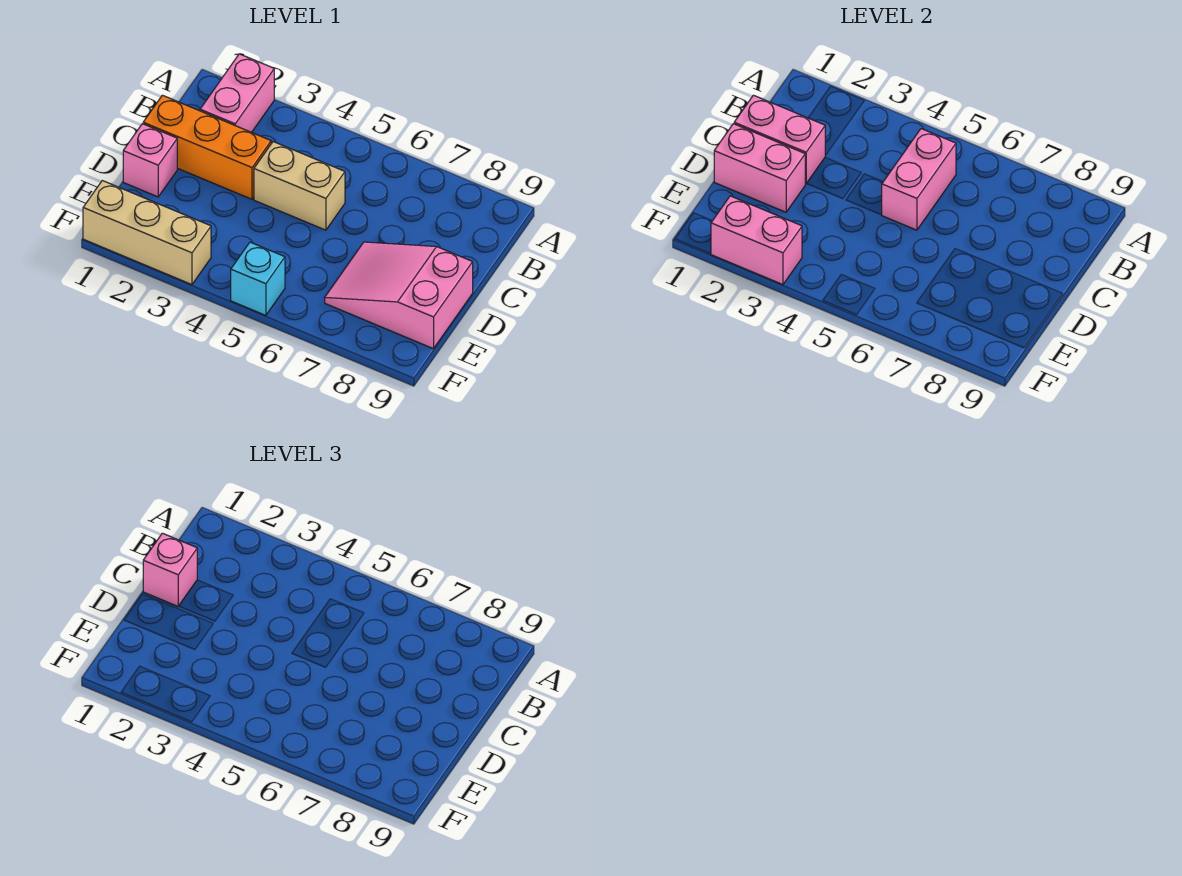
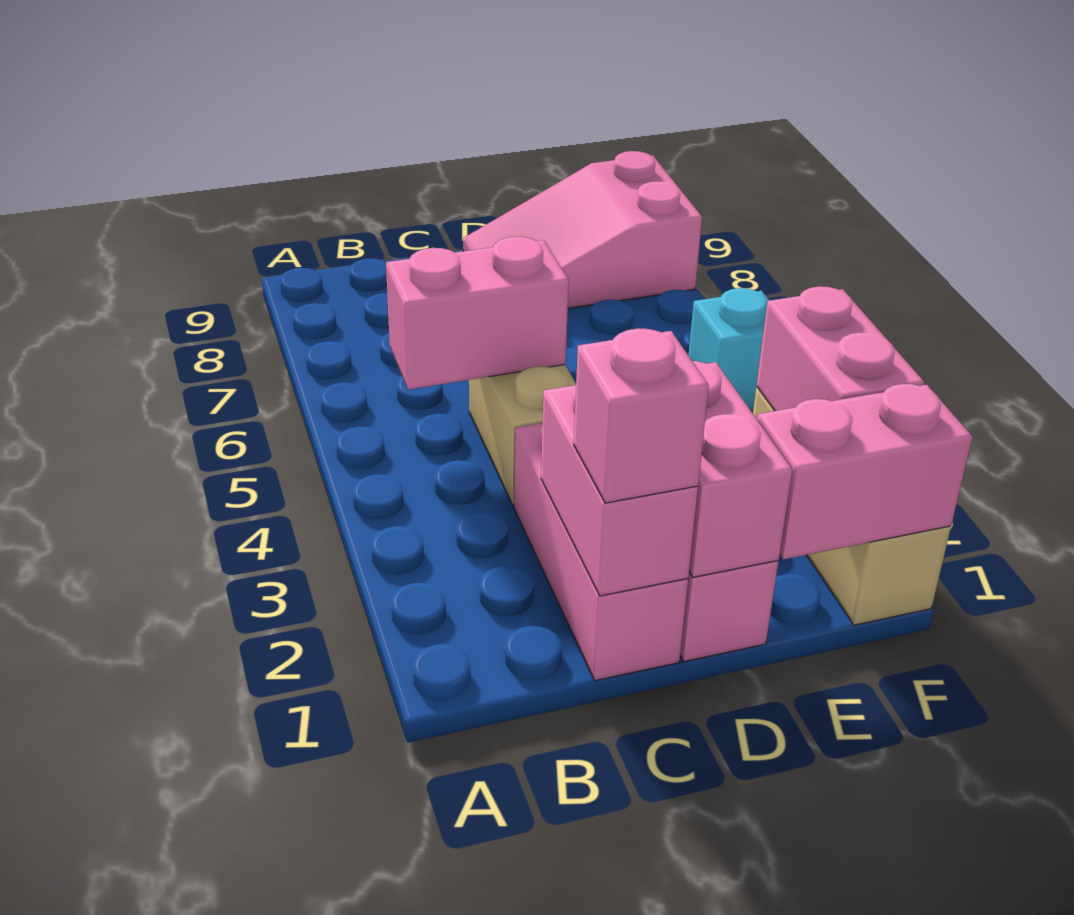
pink brick A2:B2 level 1 -> pink brick E1:F1 level 2
orange brick C1:C3 level 1 -> pink brick C1:C3 level 1
pink slope D7:E9 level 1 top 9 -> pink slope D8:F9 level 1 top F

